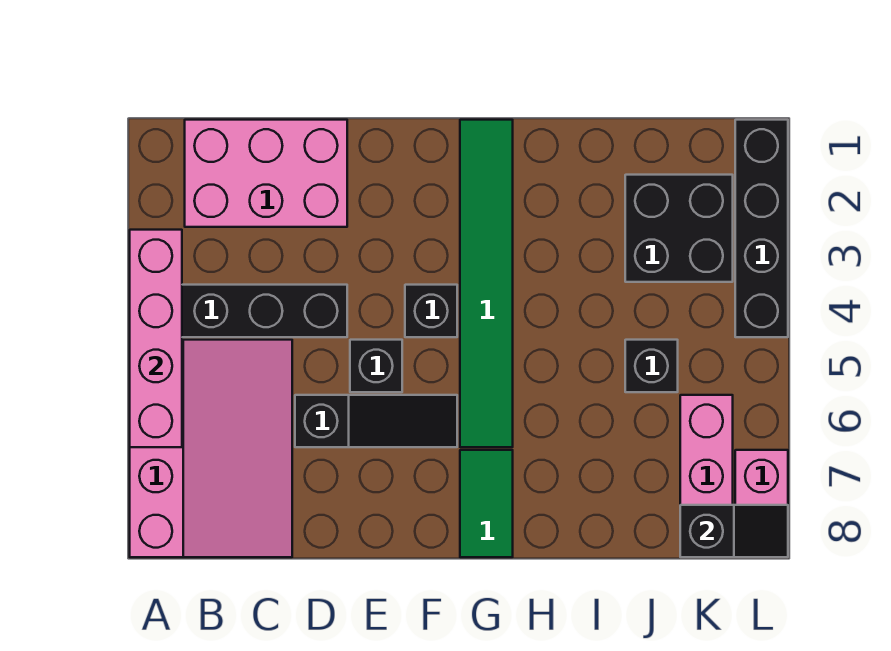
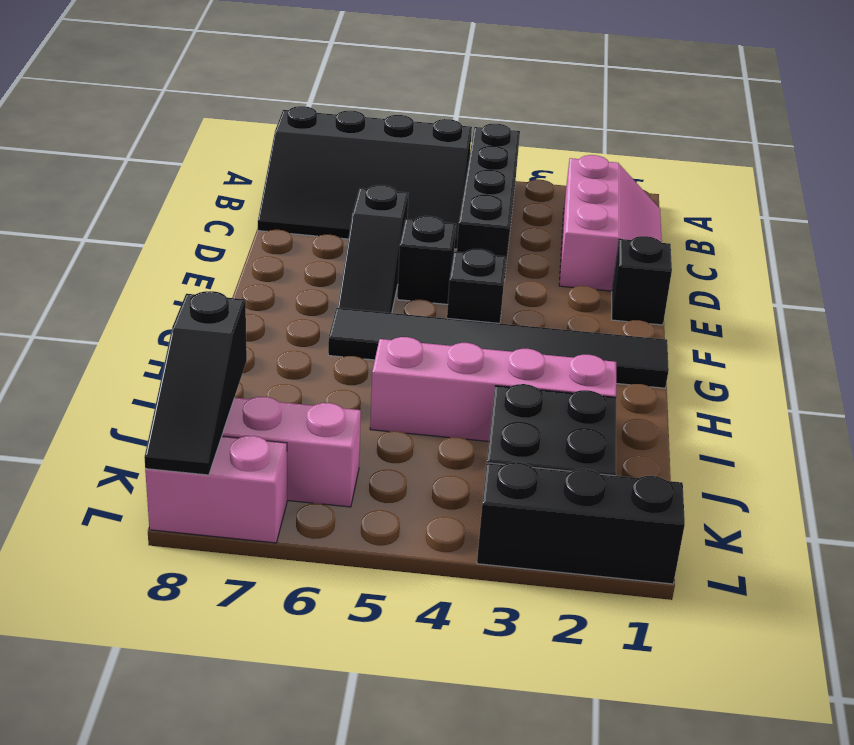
pink brick A3:A6 level 2 -> pink brick I2:I5 level 1
pink slope A5:C8 level 1 top A -> black slope A5:C8 level 1 top A
pink brick B1:D2 level 1 -> pink slope B1:D2 level 1 top 2
green tile G1:G6 level 1 -> black tile G1:G6 level 1
green tile G7:G8 level 1 -> none
black brick J5 level 1 -> black brick E1 level 1
black slope K8:L8 level 2 top K -> black slope J8:L8 level 2 top J
black brick L1:L4 level 1 -> black brick L1:L3 level 1

